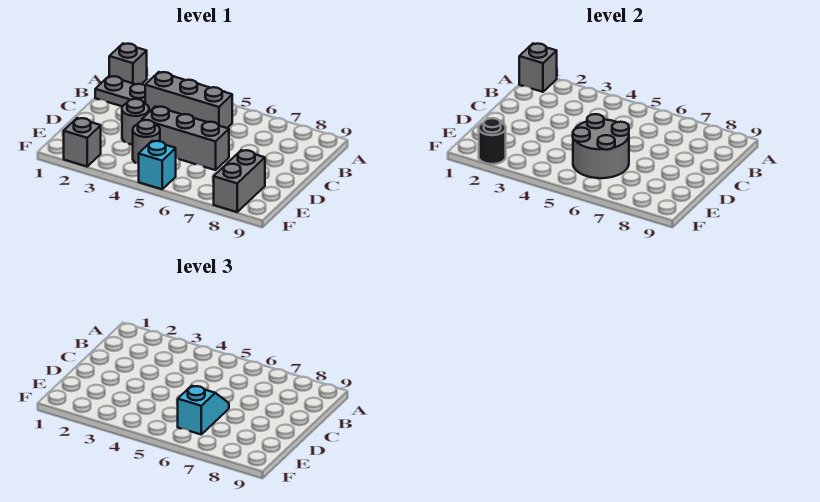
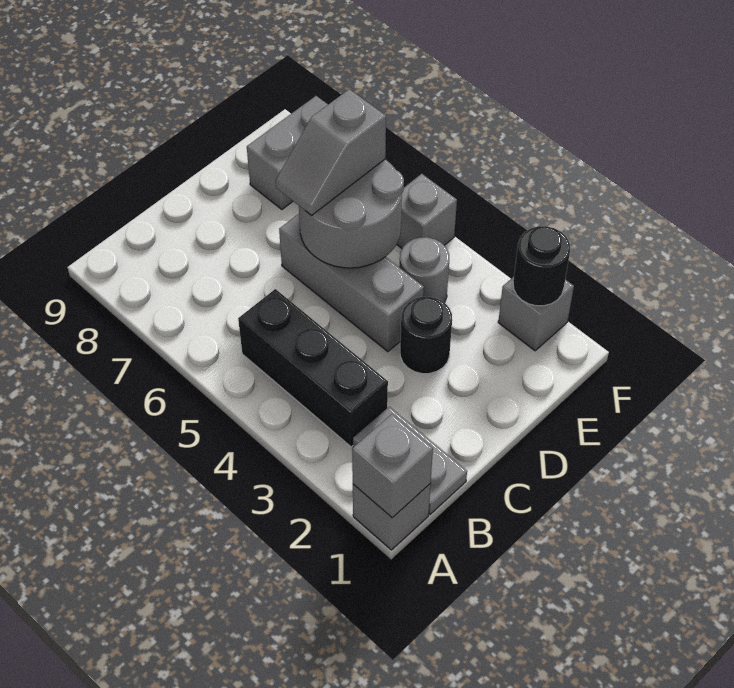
grey brick B3:B5 level 1 -> black brick B3:B5 level 1
grey round brick D3 level 1 -> black round brick D3 level 1
cyan slope D6:E6 level 3 top E -> grey slope D6:E6 level 3 top E
cyan brick F5 level 1 -> grey brick F5 level 1

